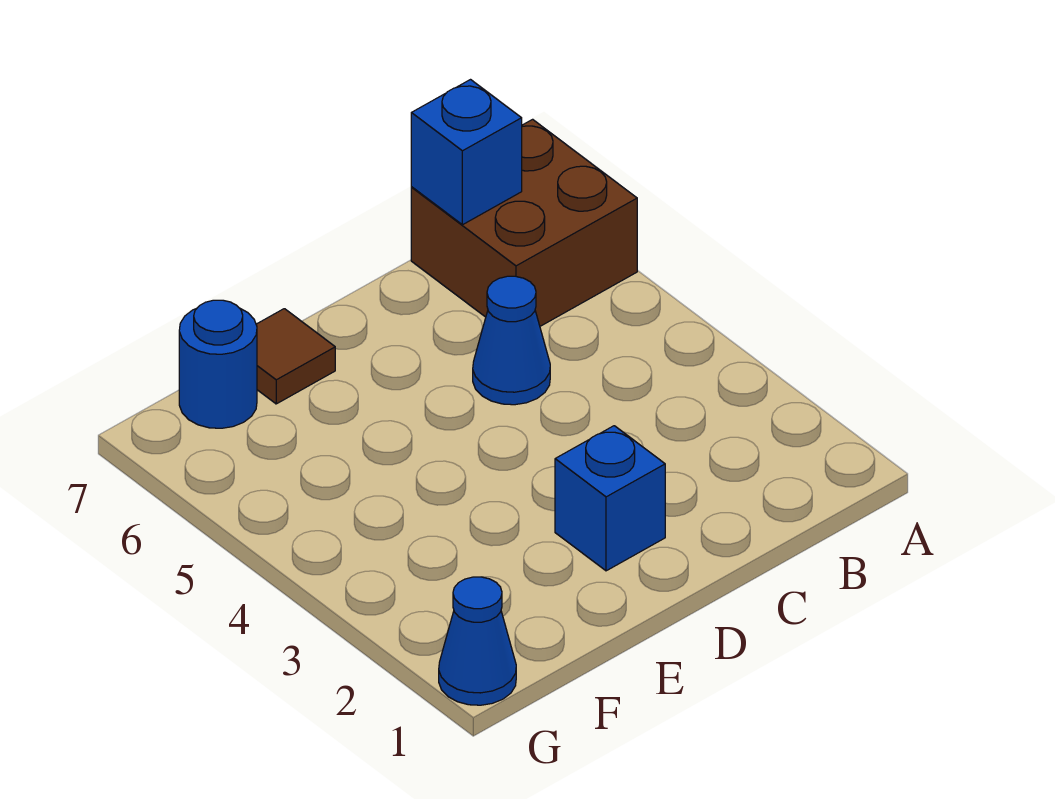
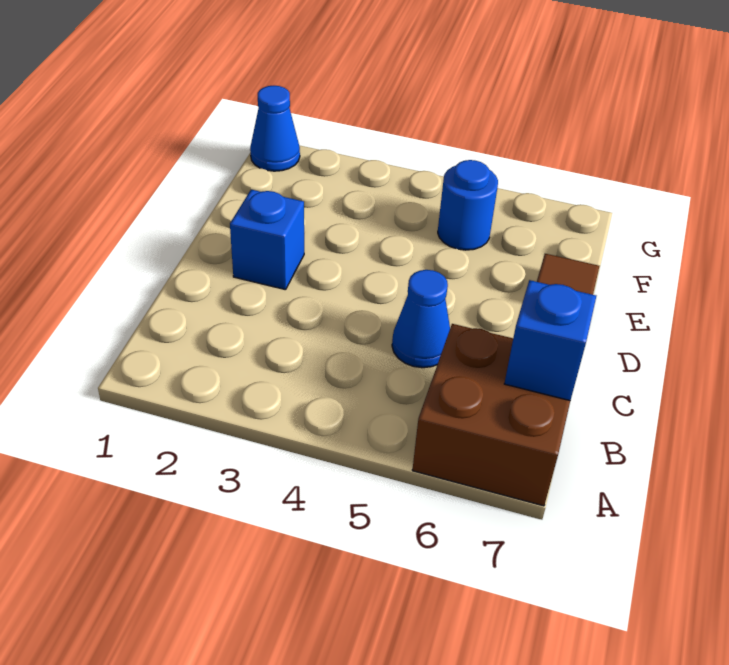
blue round brick F7 level 1 -> blue round brick F5 level 1

